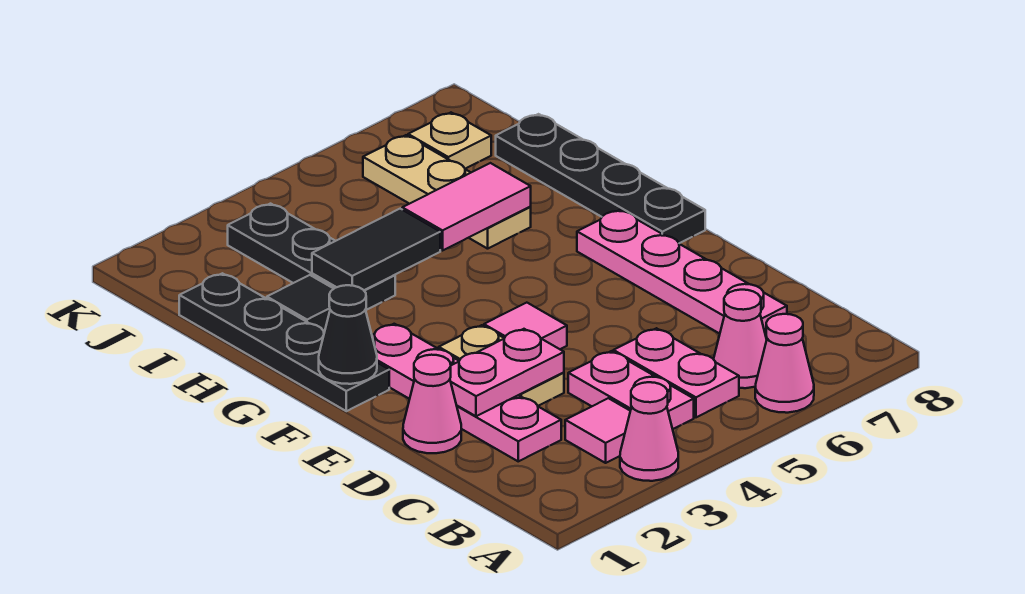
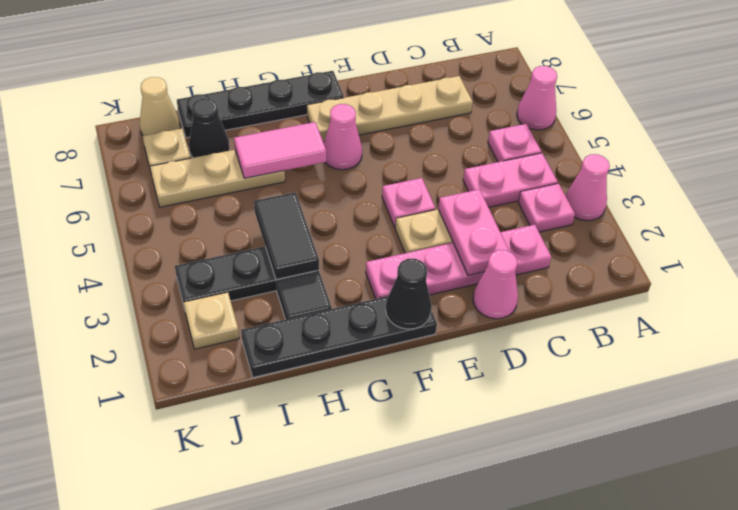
pink tile B3 level 1 -> pink plate B3 level 1
pink plate B5:C5 level 1 -> pink plate B5 level 1
pink cone B6 level 1 -> pink cone F6 level 1
pink plate C7:F7 level 1 -> tan plate C7:F7 level 1
pink tile E4 level 1 -> pink plate E4 level 1
pink tile H5:H6 level 2 -> pink tile G6:H6 level 2
none -> black cone I7 level 1
none -> tan plate J2 level 1
none -> tan cone J8 level 1

